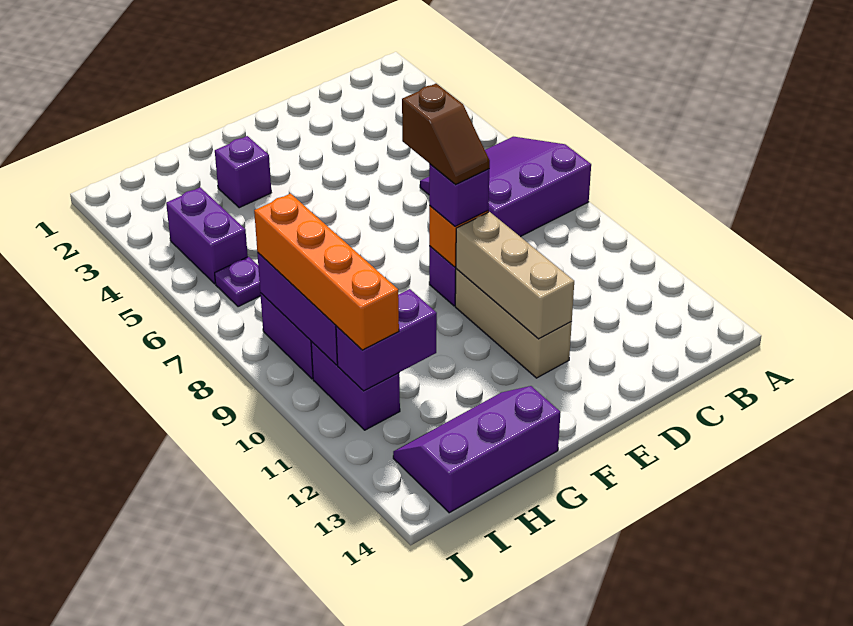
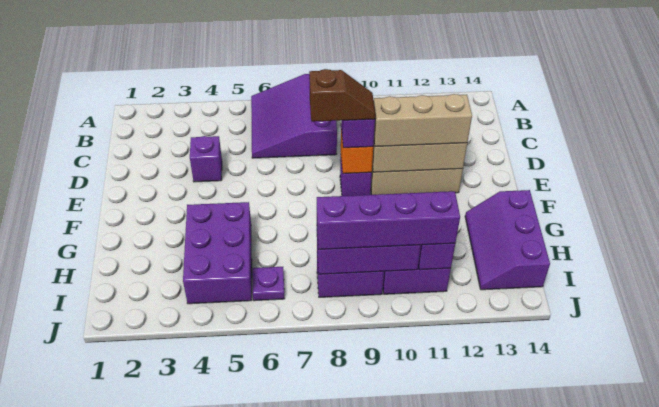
none -> tan brick E10:E12 level 3
purple brick G3 level 1 -> purple brick D4 level 1
purple brick I4:I5 level 1 -> purple brick G4:I5 level 1
orange brick I8:I11 level 3 -> purple brick I8:I11 level 3

